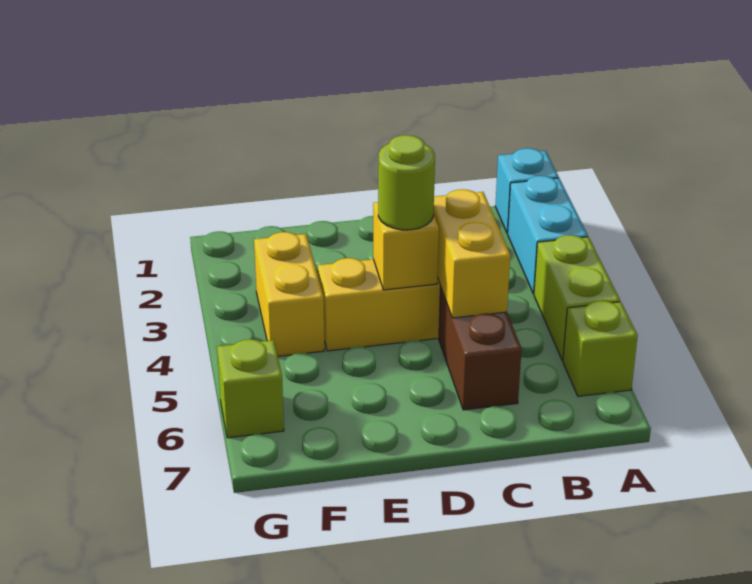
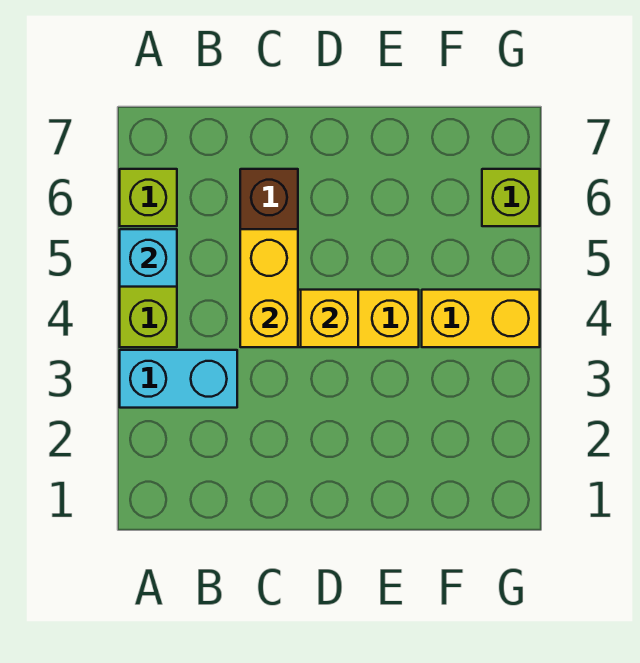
cyan brick A1 level 1 -> cyan brick A5 level 2
cyan brick A2:A3 level 1 -> cyan brick A3:B3 level 1
lime round brick D4 level 3 -> none
yellow brick F3:F4 level 1 -> yellow brick F4:G4 level 1

